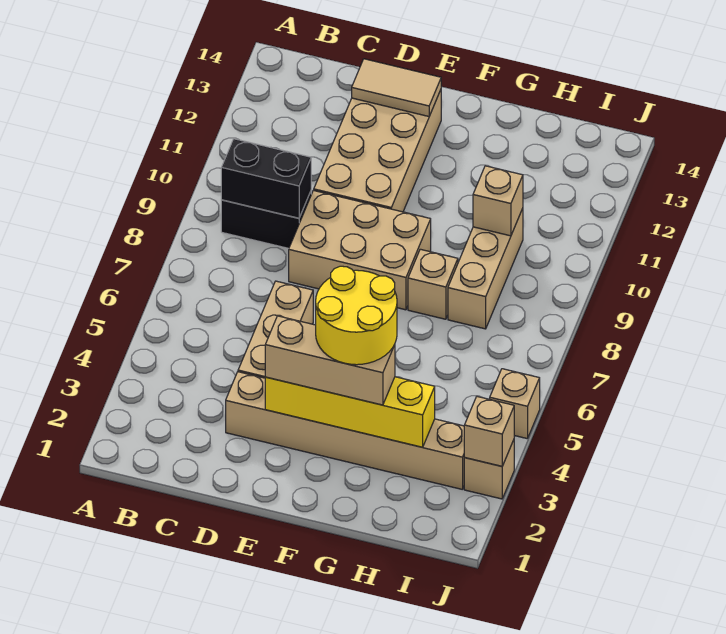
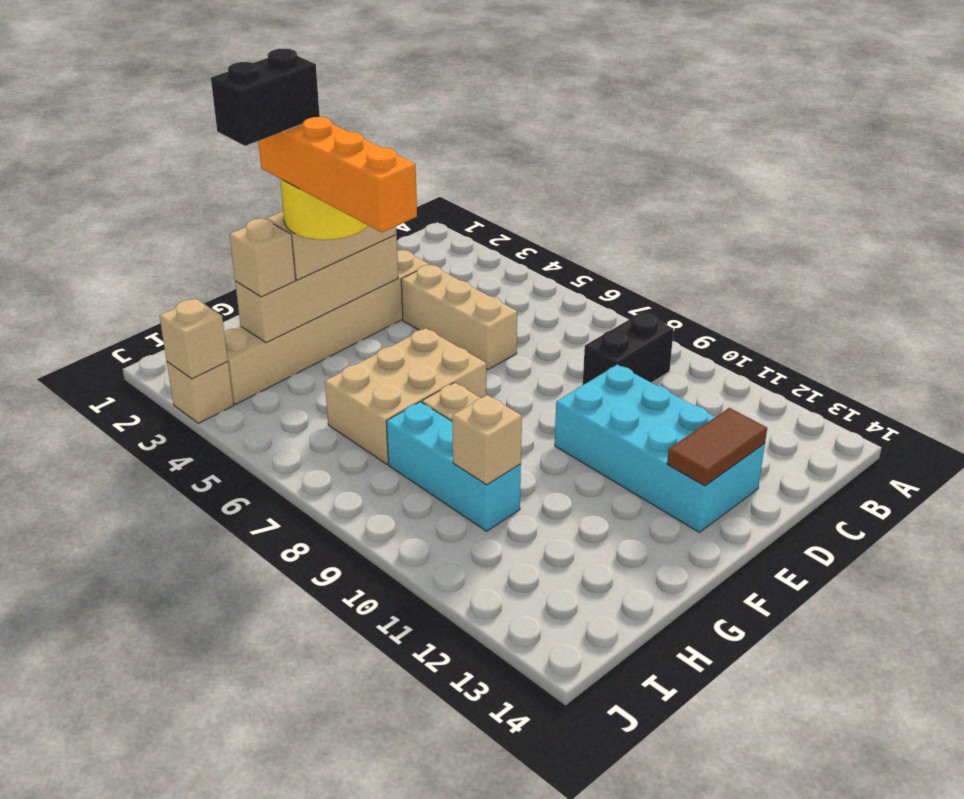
black brick B9:C9 level 2 -> black brick G3:H3 level 6
tan brick D8:F9 level 1 -> tan brick F6:H7 level 1
tan brick D10:E13 level 1 -> cyan brick D10:E13 level 1
tan tile D13:E13 level 2 -> brown tile D13:E13 level 2
yellow brick E3:H3 level 2 -> tan brick E3:H3 level 2
none -> orange brick G3:G6 level 5
tan brick H8:H10 level 1 -> cyan brick H8:H10 level 1
tan brick J5 level 1 -> tan brick H3 level 3

